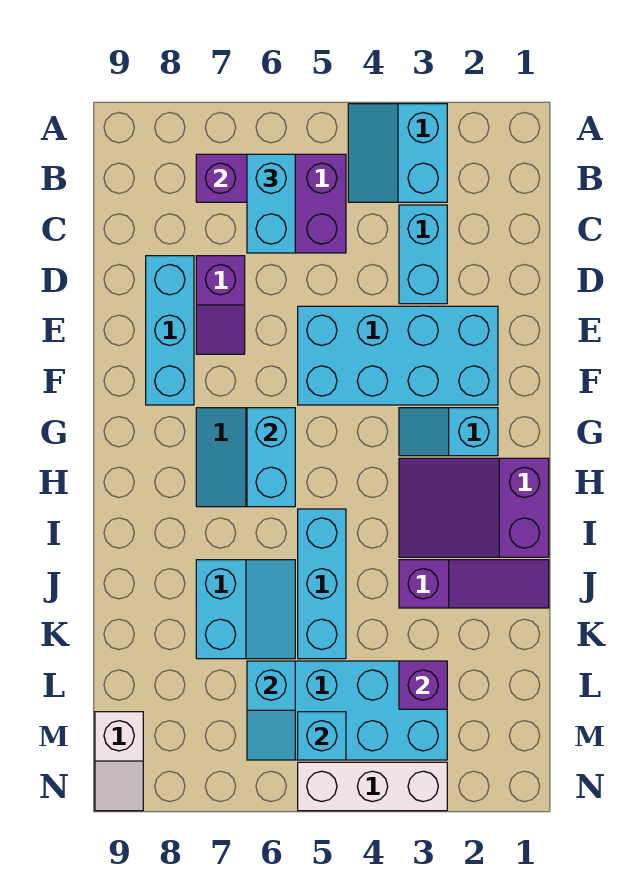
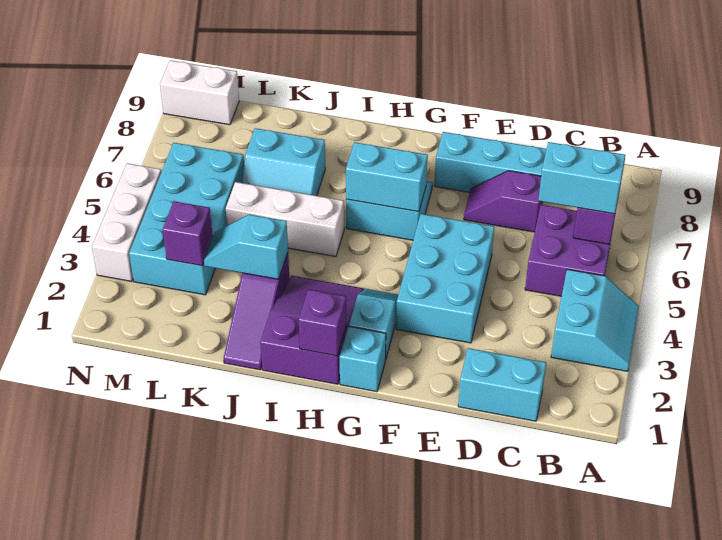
cyan slope A3:B4 level 1 top 3 -> cyan slope A3:B4 level 1 top B
cyan brick C3:D3 level 1 -> cyan brick C1:D1 level 1
cyan brick E2:F5 level 1 -> cyan brick E3:F5 level 1
none -> purple brick H1 level 2
cyan brick I5:K5 level 1 -> white brick I5:K5 level 1
cyan slope L6:M6 level 2 top L -> cyan slope J3:K3 level 2 top J
cyan brick M5 level 2 -> cyan brick G1 level 1
white slope M9:N9 level 1 top M -> white brick M9:N9 level 1

